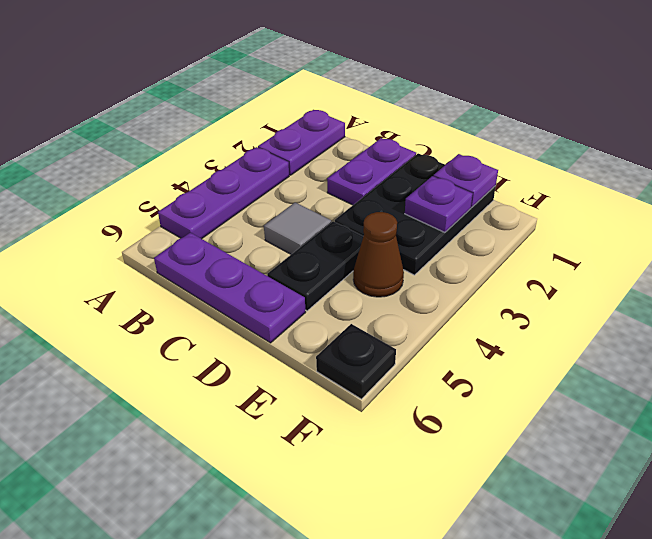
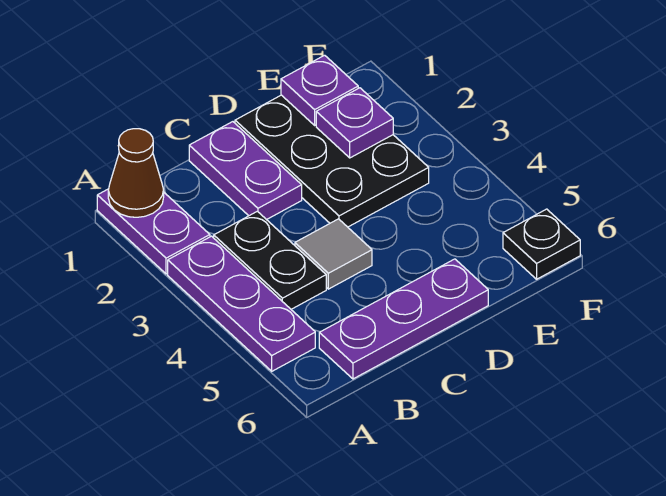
black plate D4:D5 level 1 -> black plate B3:B4 level 1
brown cone E4 level 1 -> brown cone A1 level 2

